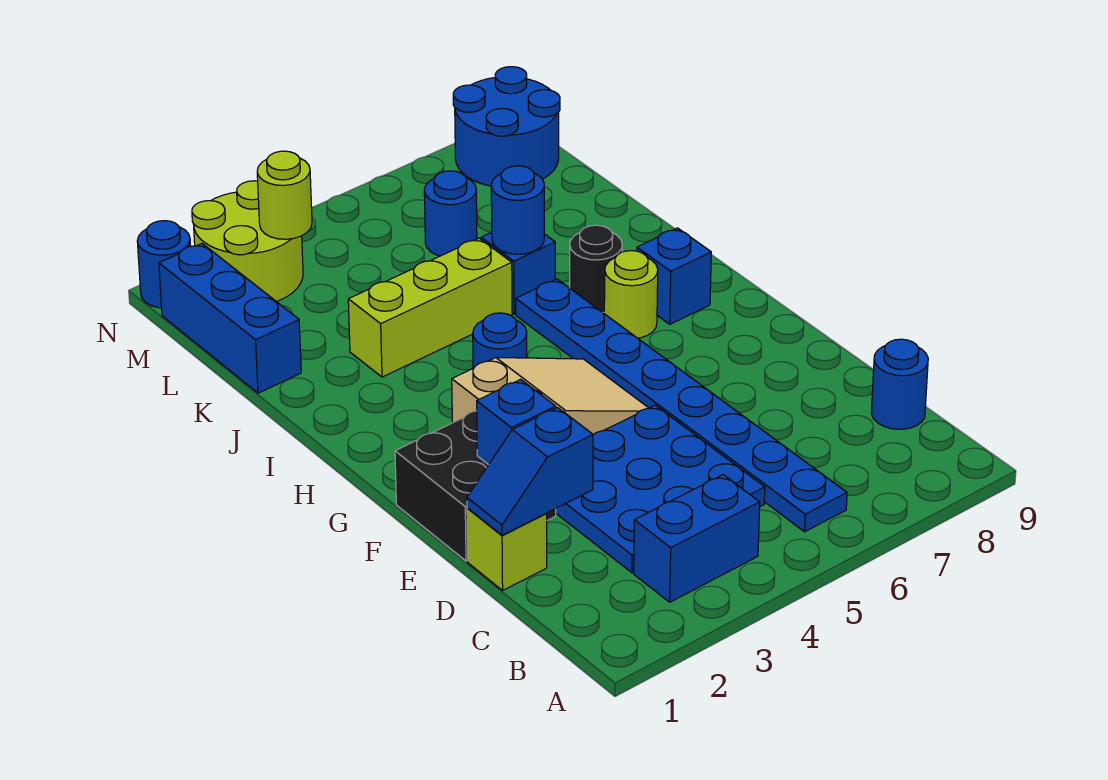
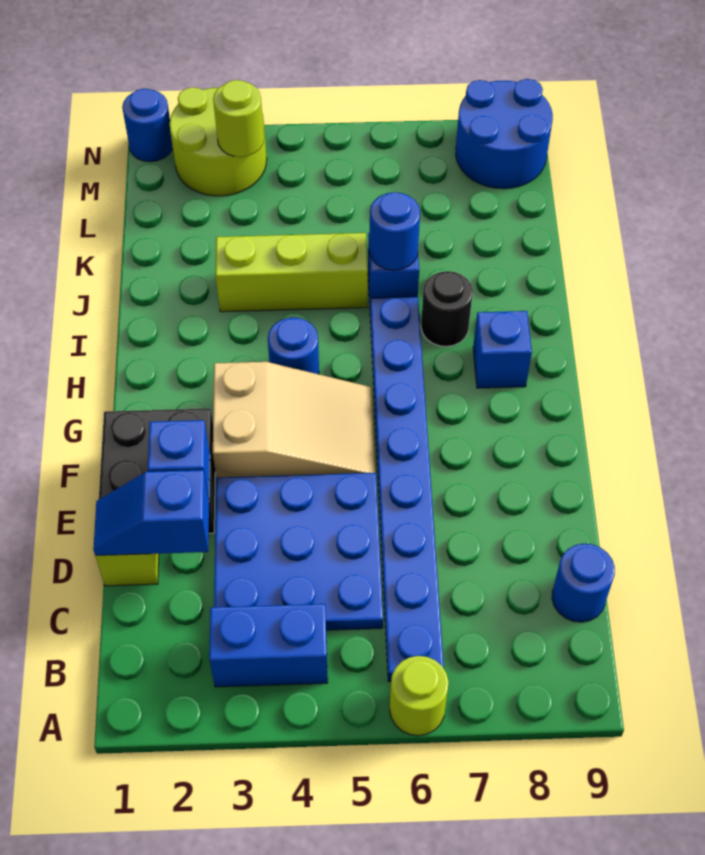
lime round brick H7 level 1 -> lime round brick A6 level 1
blue brick K1:M1 level 1 -> none
blue round brick L6 level 1 -> none

